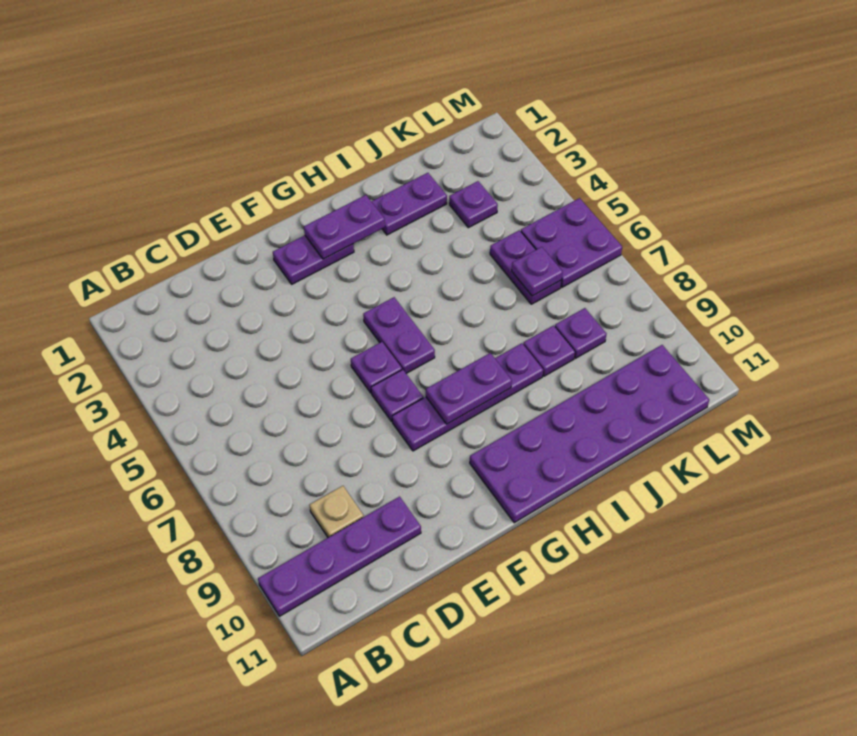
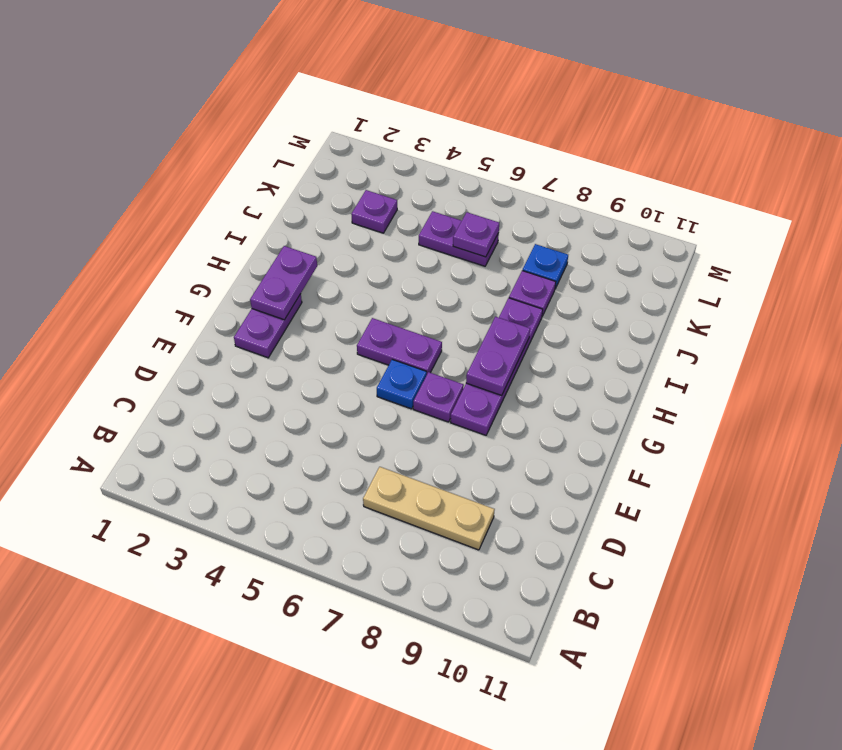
purple plate A10:D10 level 1 -> none
tan plate C9 level 1 -> tan plate C7:C9 level 1
purple plate F6 level 1 -> blue plate F6 level 1
purple plate G10:L11 level 1 -> none
purple plate I2:J2 level 1 -> none
purple plate K8 level 1 -> blue plate K8 level 1
purple plate L5:M6 level 1 -> none

